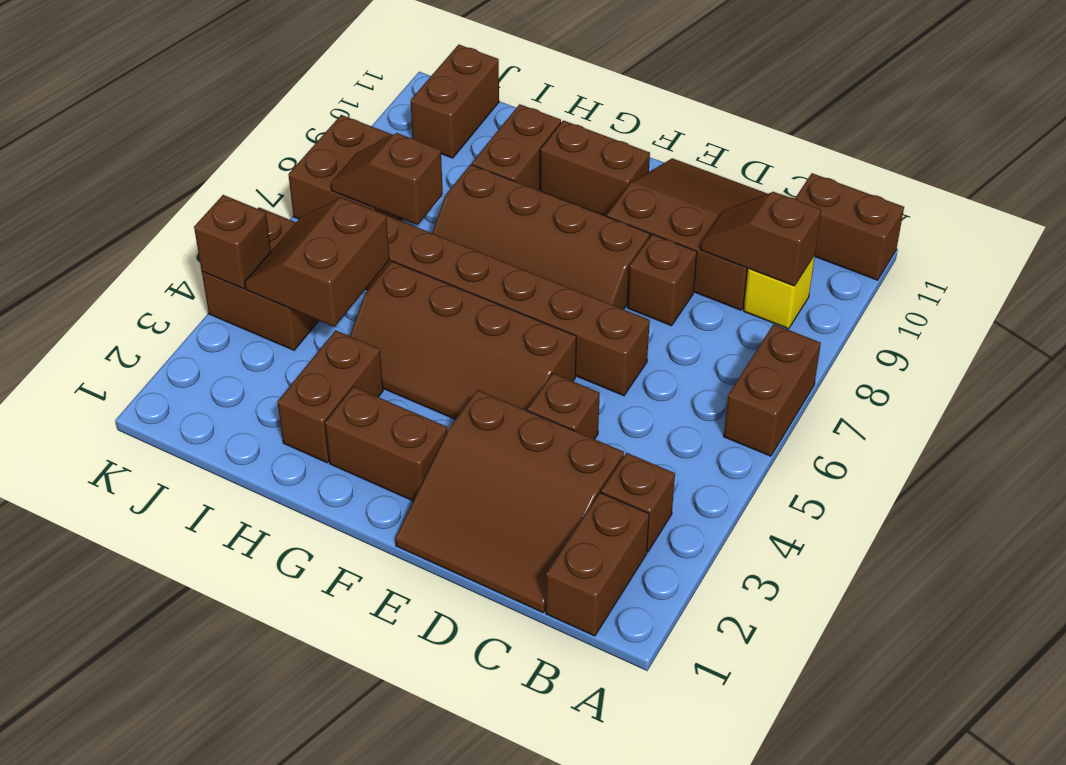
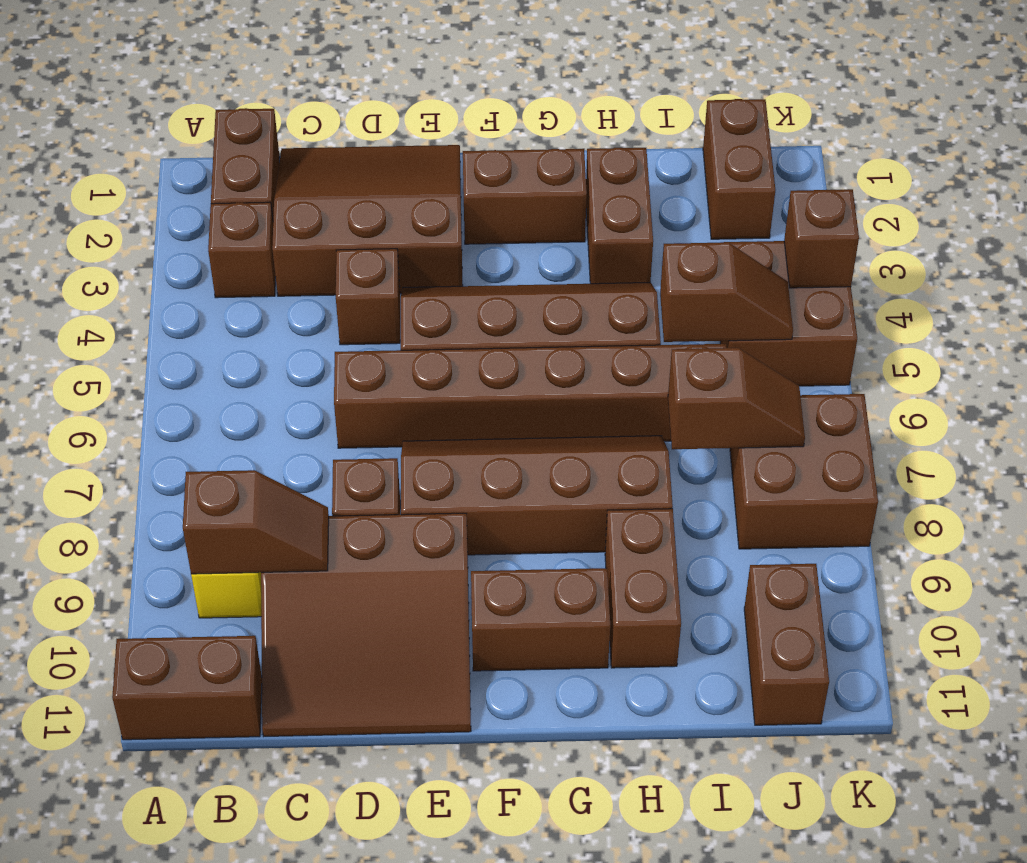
brown brick A6:A7 level 1 -> brown brick J1:J2 level 1
brown slope I4:J5 level 2 top I -> brown slope I5:J5 level 2 top I

